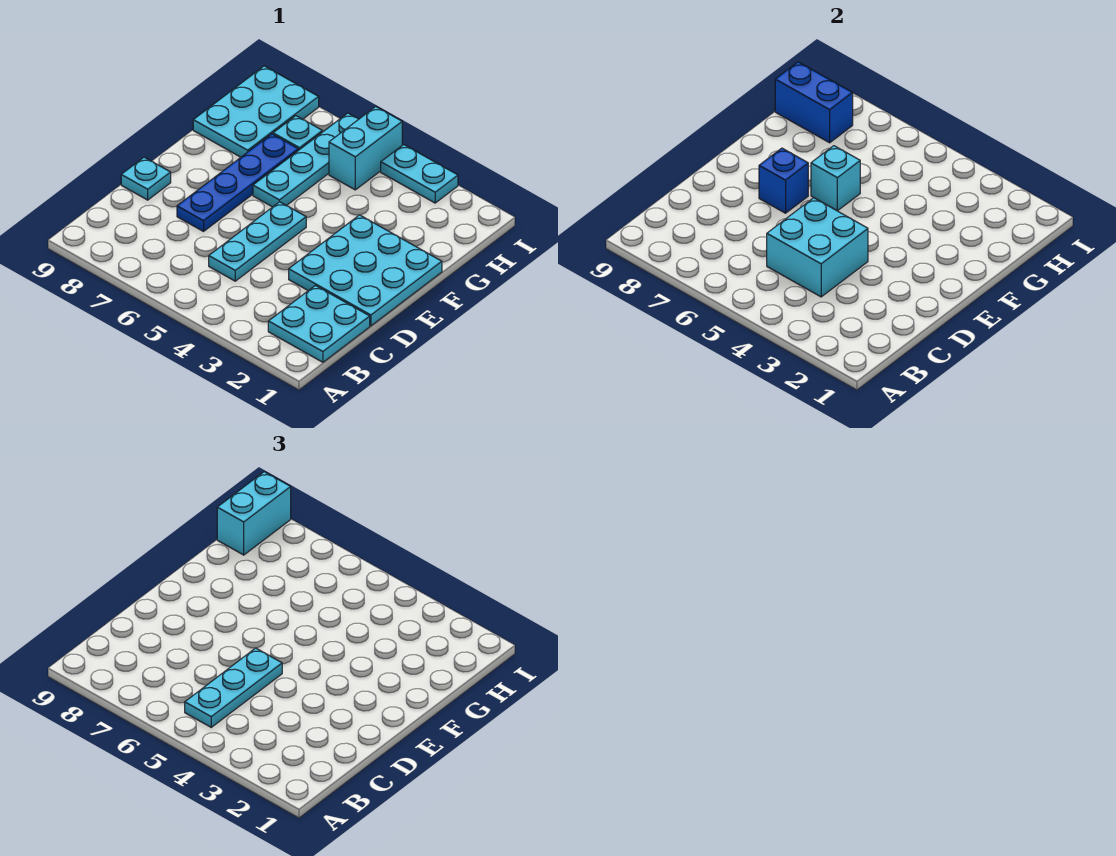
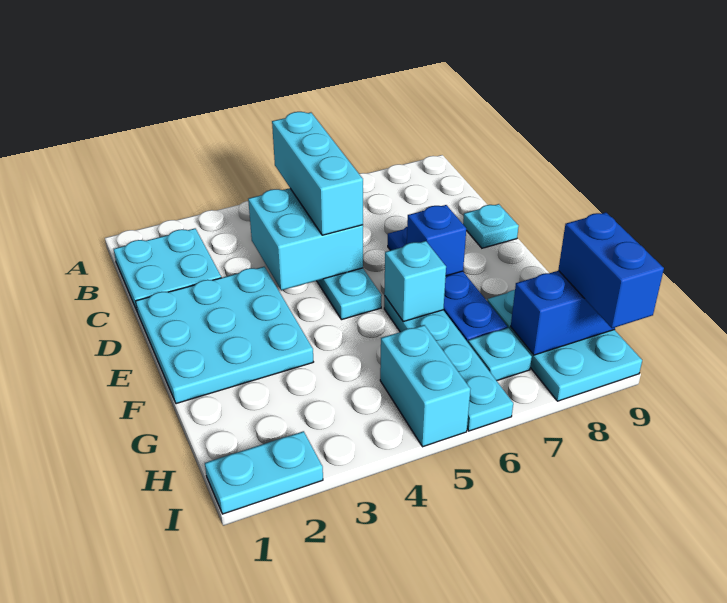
cyan plate B5:D5 level 3 -> cyan brick B5:D5 level 3
cyan brick H9:I9 level 3 -> blue brick H9:I9 level 3
cyan plate I3:I4 level 1 -> cyan plate I1:I2 level 1

